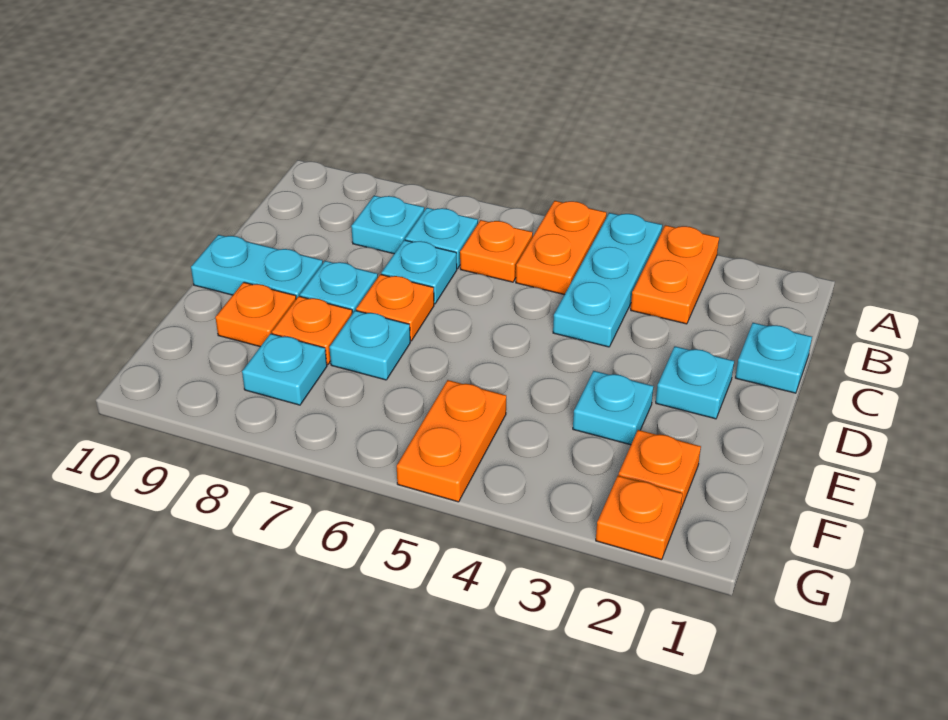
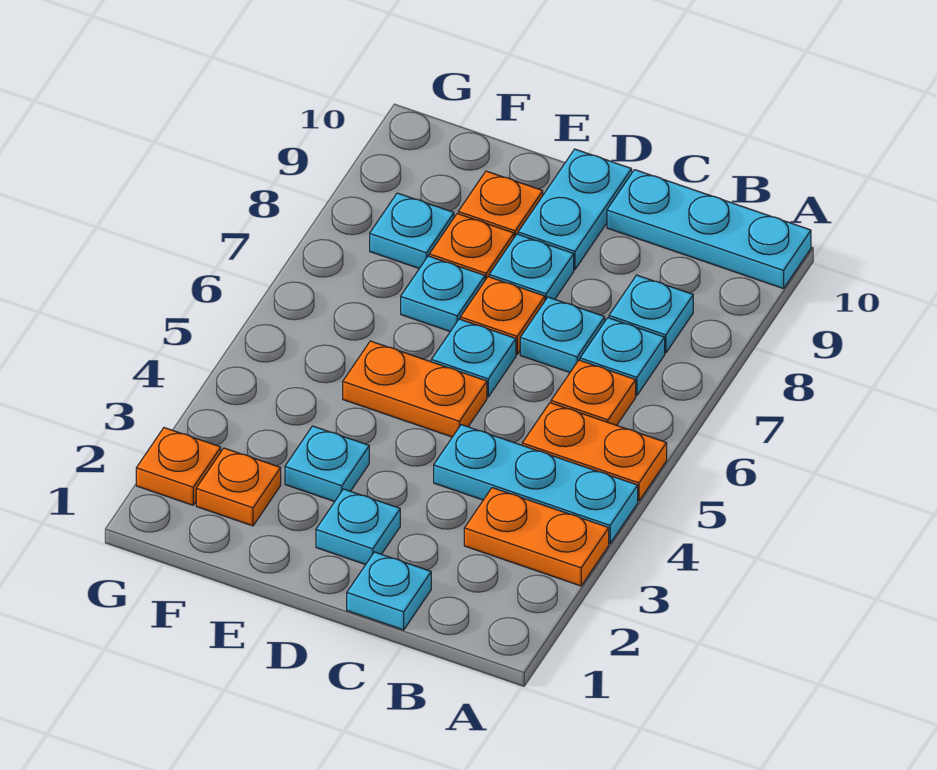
none -> cyan plate A10:C10 level 1
none -> cyan plate D6 level 1
orange plate F5:G5 level 1 -> orange plate D5:E5 level 1

